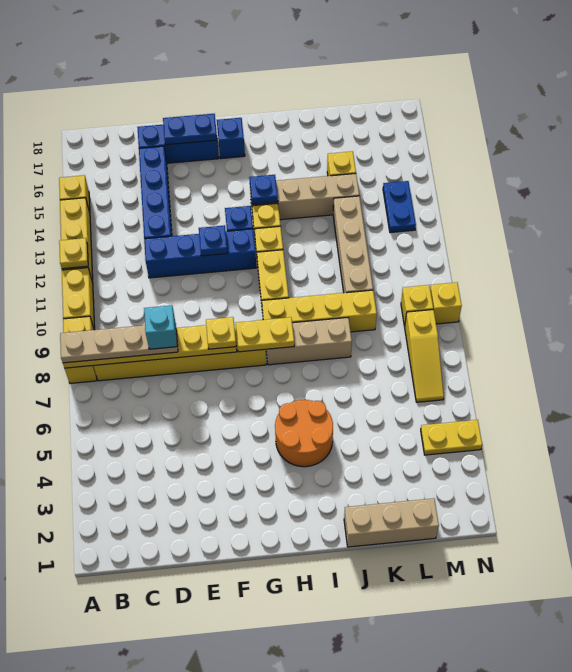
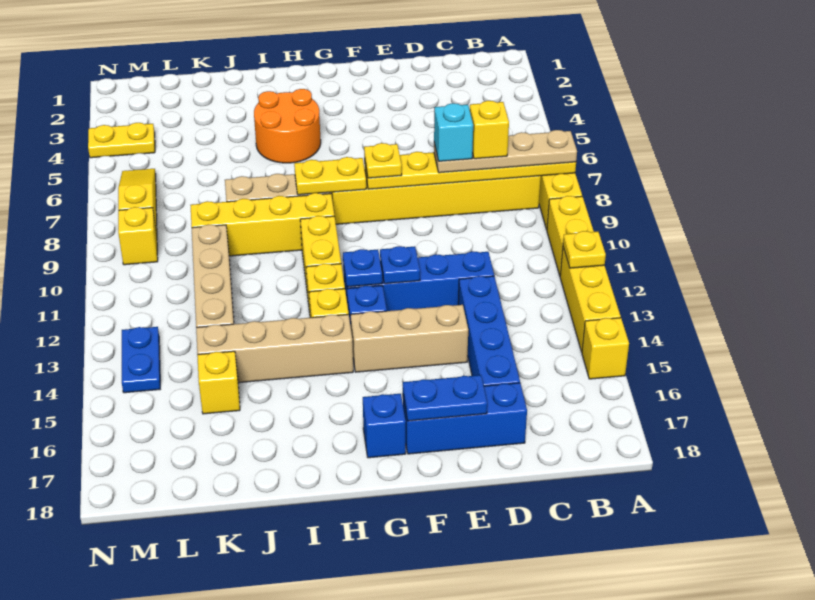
blue plate H14 level 2 -> blue plate G12 level 2
tan brick J1:L1 level 1 -> tan brick E14:G14 level 1
yellow brick N9 level 1 -> yellow brick C8 level 4

